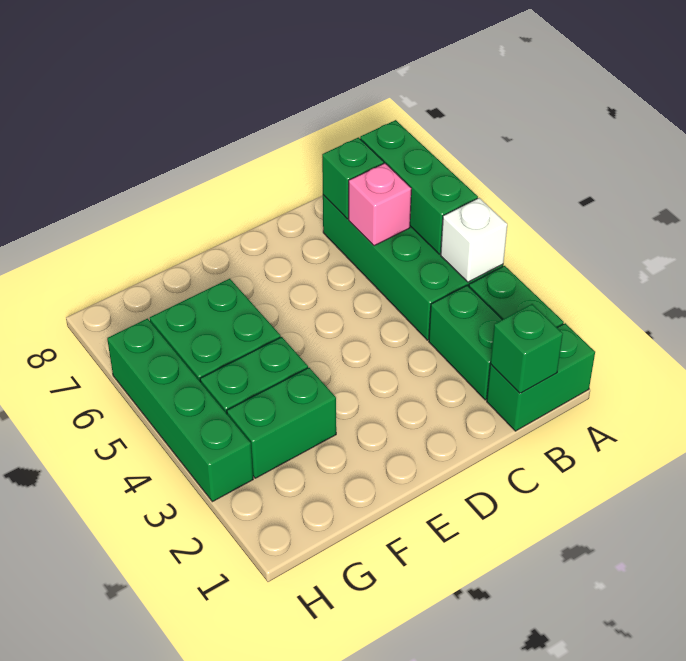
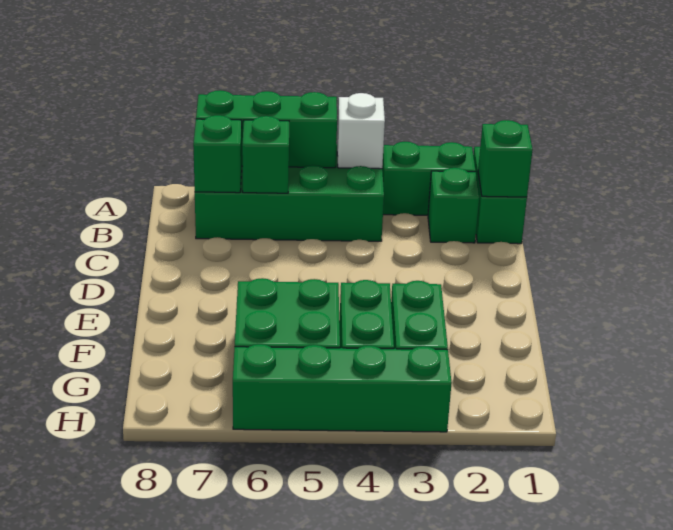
green brick B2:B3 level 1 -> green brick B2 level 1
pink brick B6 level 2 -> green brick B6 level 2

